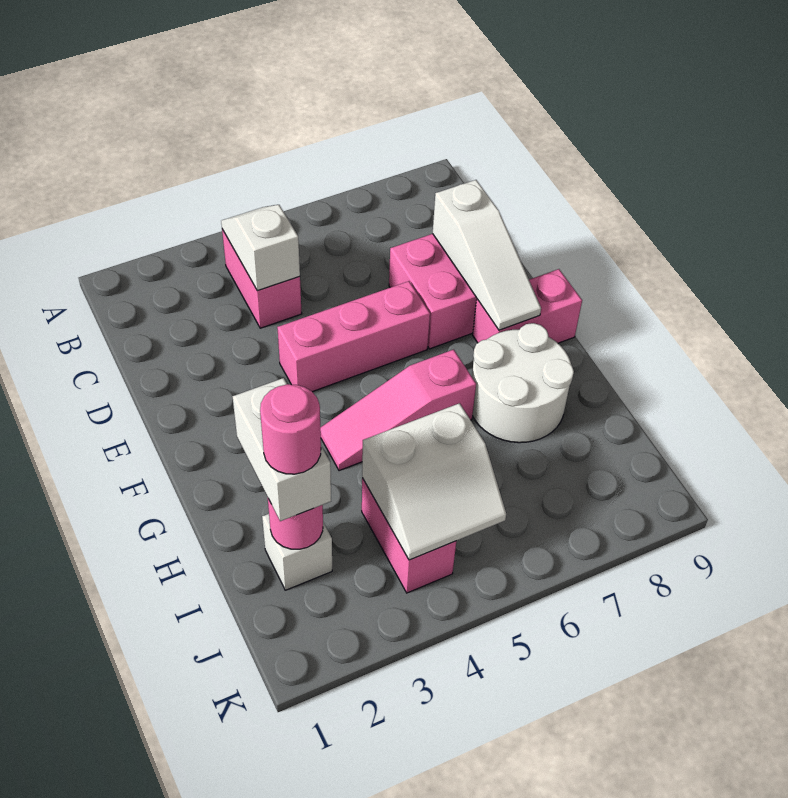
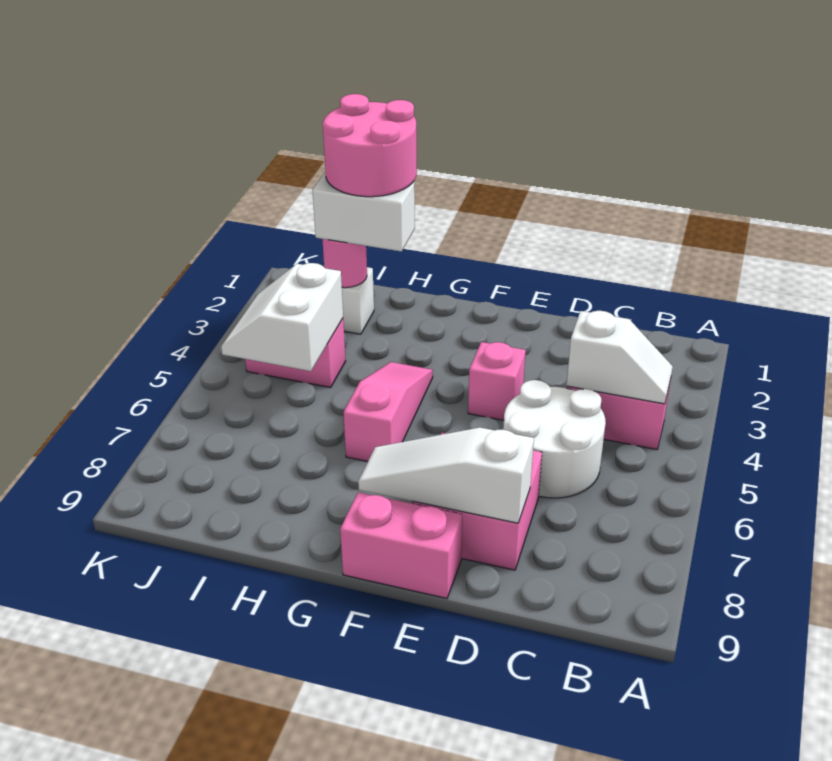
pink brick E4:E6 level 1 -> pink brick E4 level 1
pink brick F8:F9 level 1 -> pink brick E9:F9 level 1
white round brick G7:H8 level 1 -> white round brick C5:D6 level 1
pink round brick I2 level 4 -> pink round brick H1:I2 level 4

